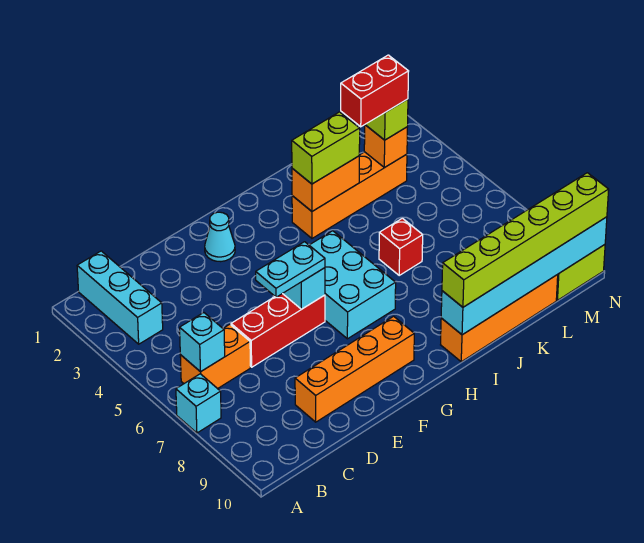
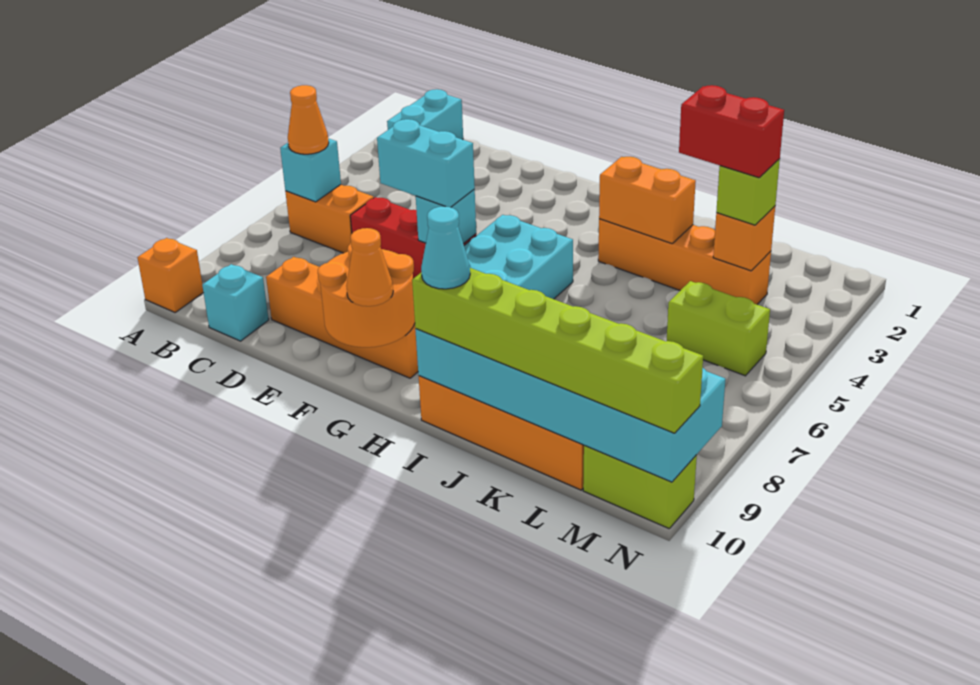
cyan brick A7 level 1 -> cyan brick C10 level 1
none -> orange brick A10 level 1
cyan brick B1:B3 level 1 -> cyan brick B1:B2 level 1
none -> orange cone B6 level 3
cyan plate E6:F6 level 3 -> cyan brick E6:F6 level 3
cyan cone F2 level 1 -> cyan cone I10 level 4
none -> orange round brick F9:G10 level 2
none -> orange cone G10 level 3
lime brick I3:J3 level 3 -> lime brick L5:M5 level 1
cyan brick I10:N10 level 2 -> cyan brick I9:N10 level 2
red brick J6 level 1 -> none

